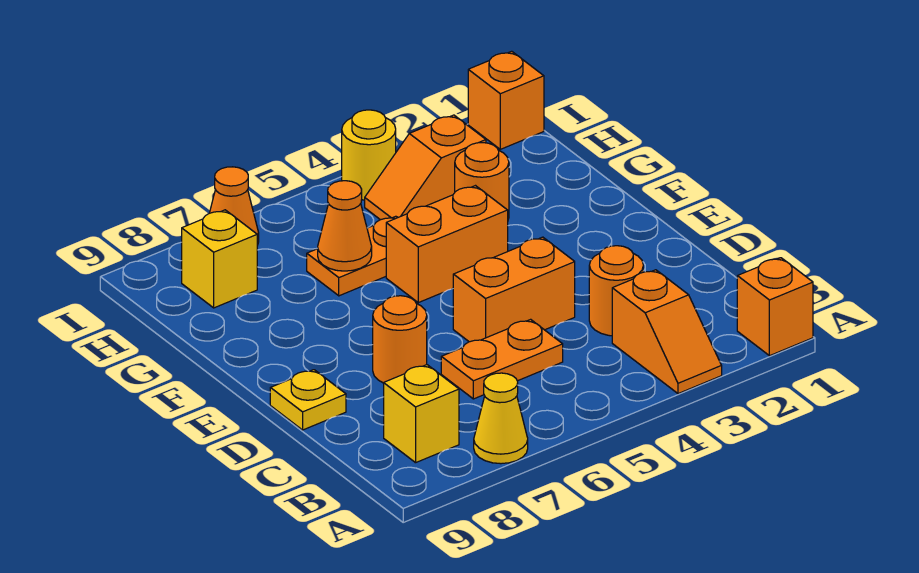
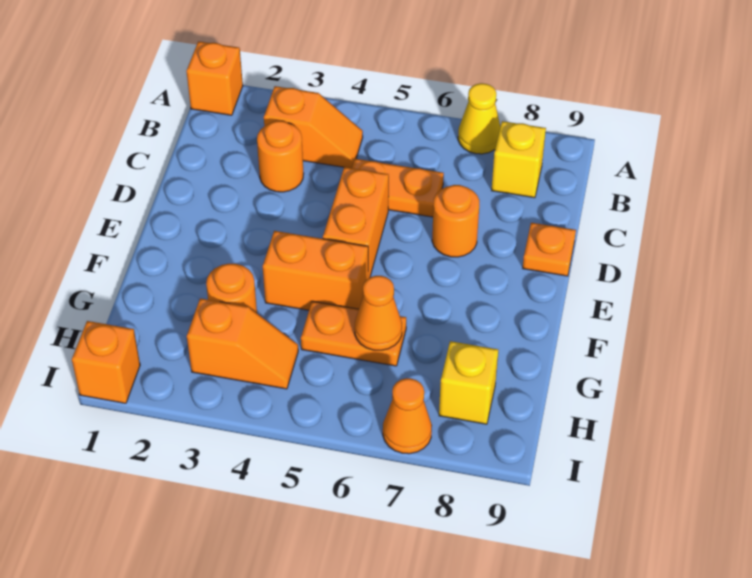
orange slope A3:B3 level 1 top B -> orange slope B3:B4 level 1 top 3
orange brick D4:D5 level 1 -> orange brick D5:E5 level 1
yellow plate D9 level 1 -> orange plate D9 level 1
yellow round brick I4 level 1 -> none

